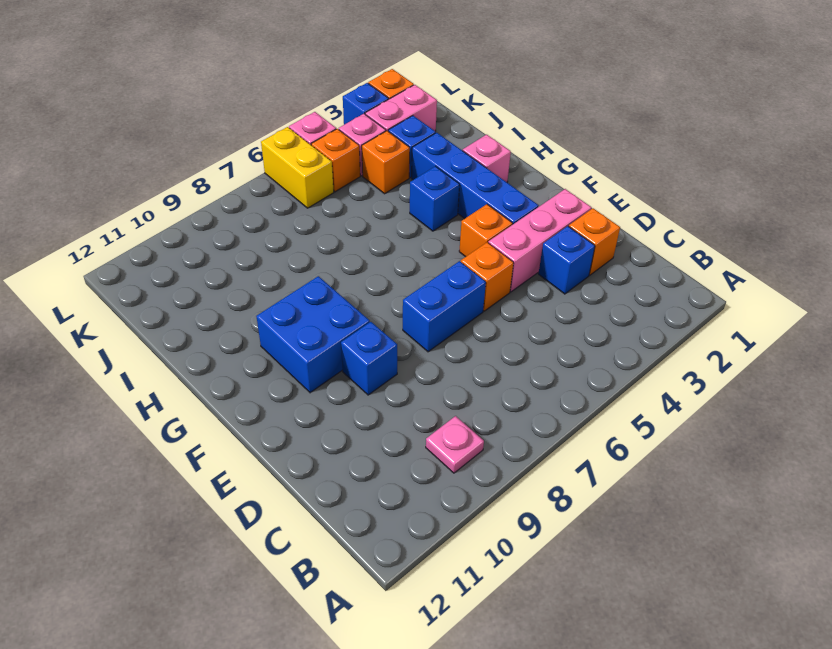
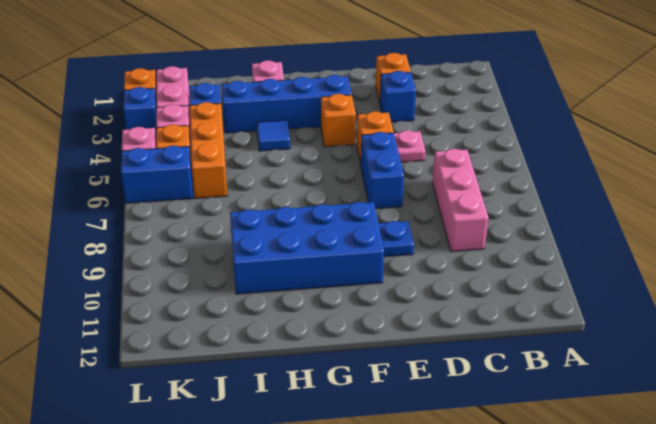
pink plate B9 level 1 -> pink plate D5 level 1
pink brick E2:E4 level 1 -> pink brick C7:C9 level 1
blue brick E9 level 1 -> blue plate E9 level 1
blue brick F9:G10 level 1 -> blue brick F9:I10 level 1
blue brick H4 level 1 -> blue tile H4 level 1
orange brick J4 level 1 -> orange brick J4:J6 level 1
yellow brick K6:L6 level 1 -> blue brick K6:L6 level 1

